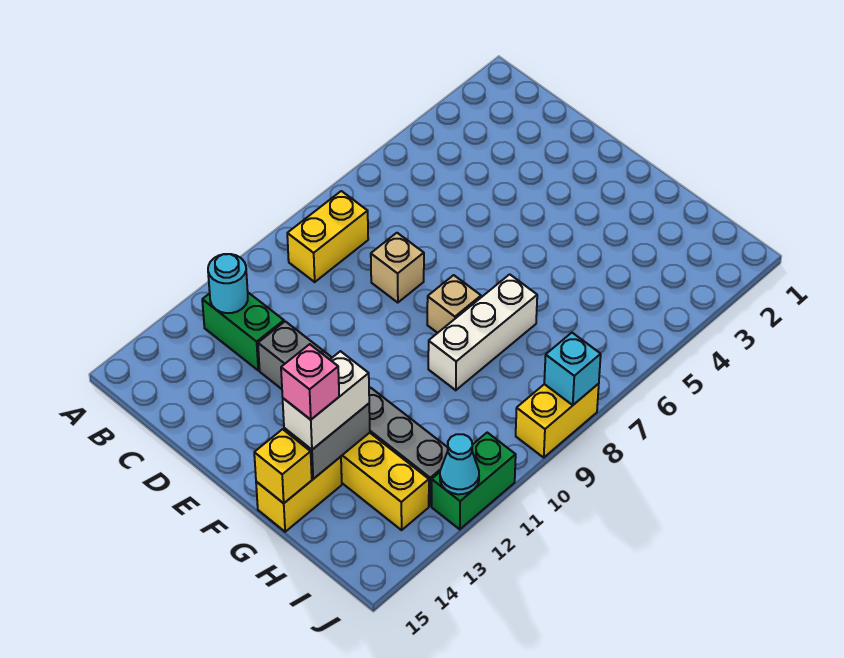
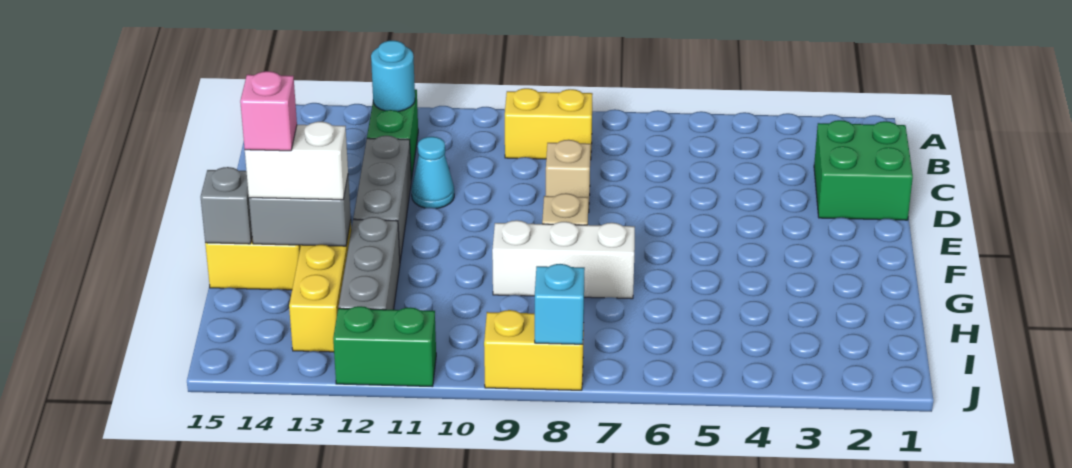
none -> green brick C1:D2 level 1
yellow brick G15 level 2 -> grey brick G15 level 2
cyan cone J12 level 2 -> cyan cone D11 level 1

